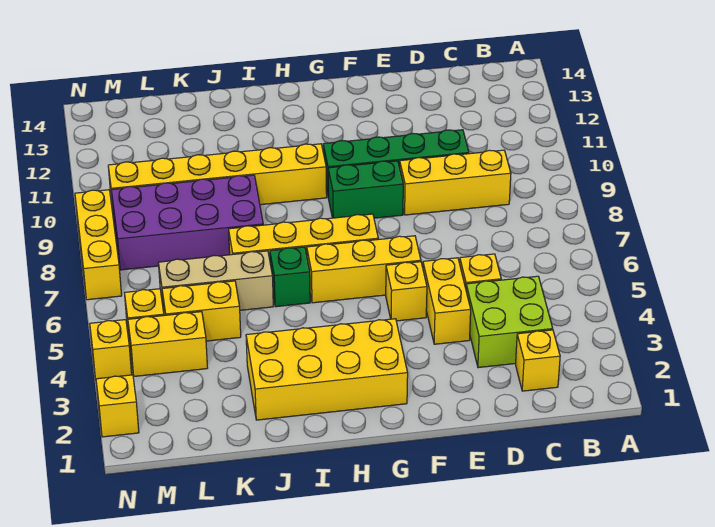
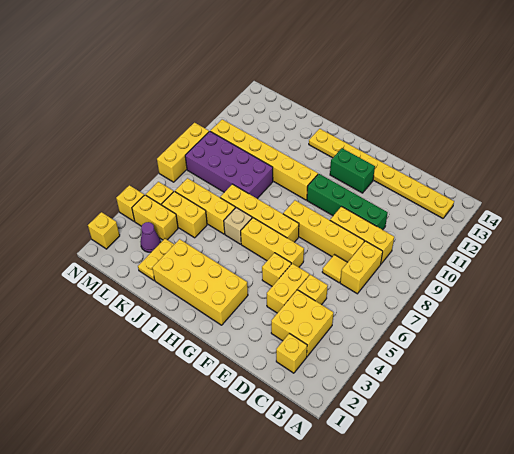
none -> yellow plate B13:I13 level 1
lime brick C3:D4 level 1 -> yellow brick C3:D4 level 1
none -> yellow brick C7:C8 level 1
none -> yellow tile D7 level 1
none -> yellow brick D8:G8 level 1
green brick F9:G9 level 1 -> green brick F12:G12 level 1
green brick I6 level 1 -> tan brick I6 level 1
tan brick J6:L6 level 1 -> yellow brick J6:L6 level 1
none -> yellow plate K2:K3 level 1
none -> purple cone L3 level 1

